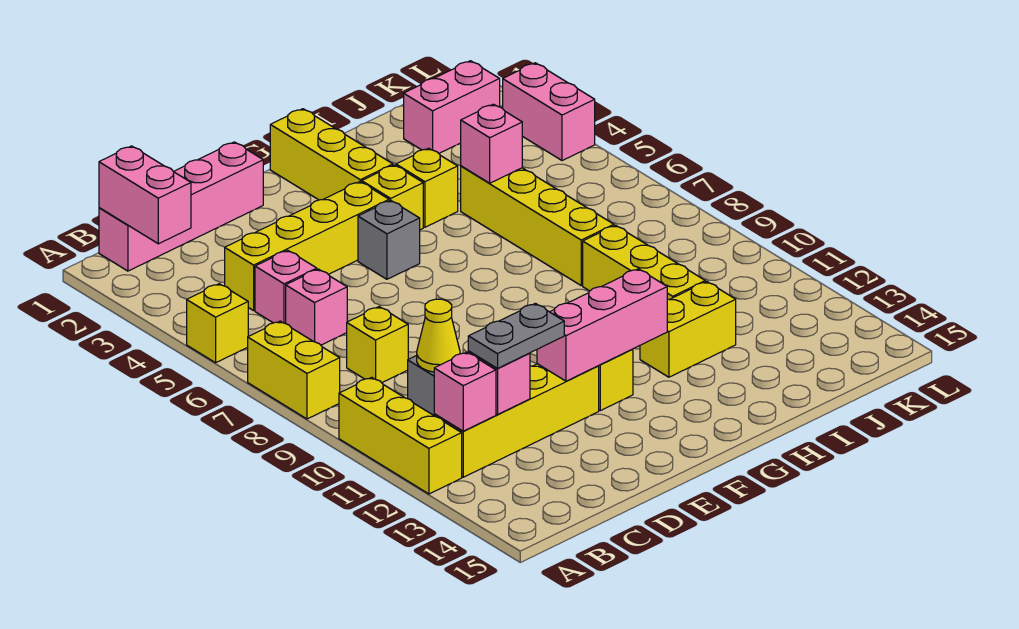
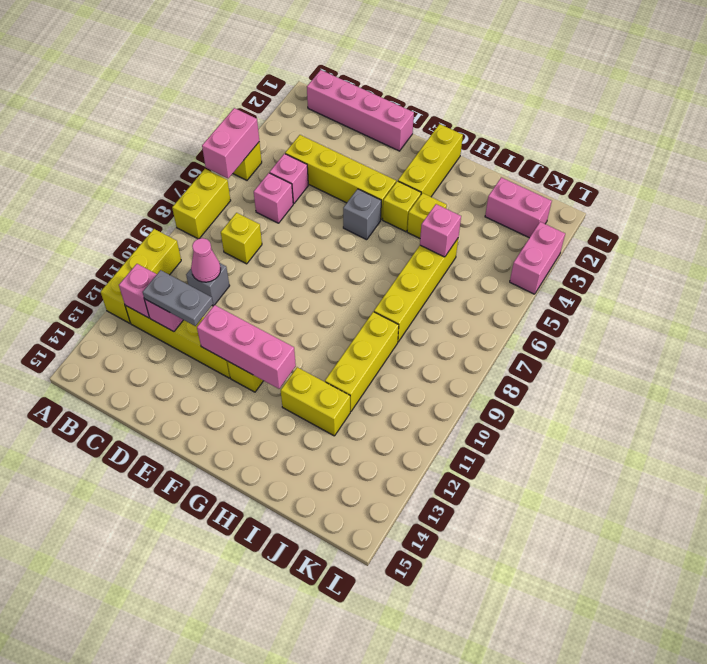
pink brick B1:B2 level 2 -> pink brick A5:A6 level 2
yellow cone C10 level 2 -> pink cone C10 level 2

